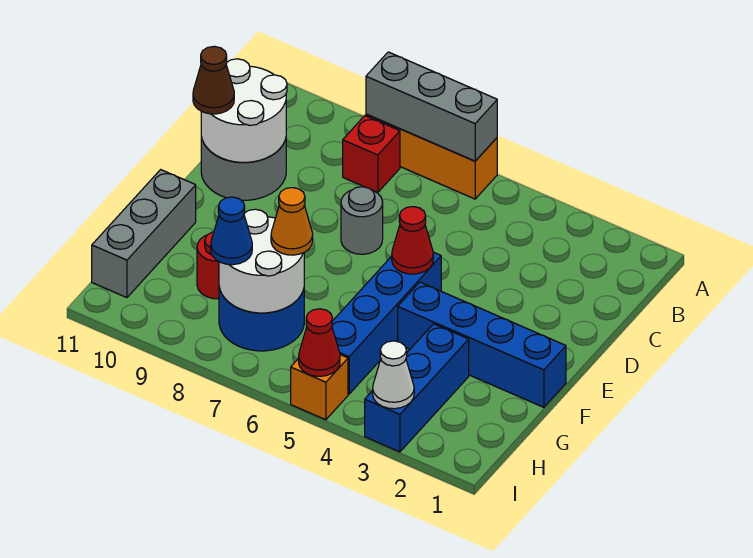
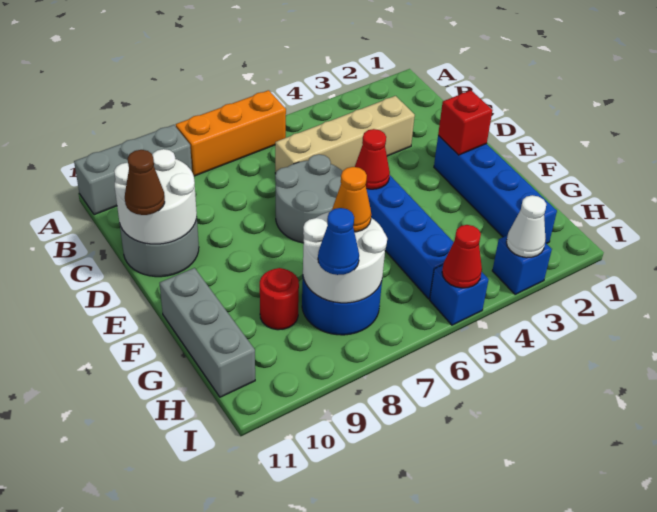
grey brick A6:A8 level 2 -> grey brick A9:A11 level 1
red brick B8 level 1 -> red brick E2 level 2
none -> tan brick C3:C6 level 1
grey round brick D7 level 1 -> grey round brick D6:E7 level 1
blue brick F1:F4 level 1 -> blue brick E2:H2 level 1
blue brick G3:I3 level 1 -> blue brick I3 level 1
orange brick I5 level 1 -> blue brick I5 level 1

